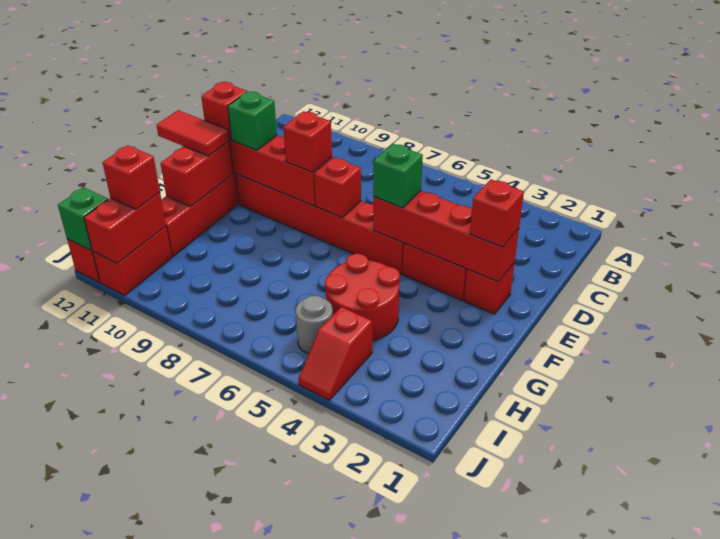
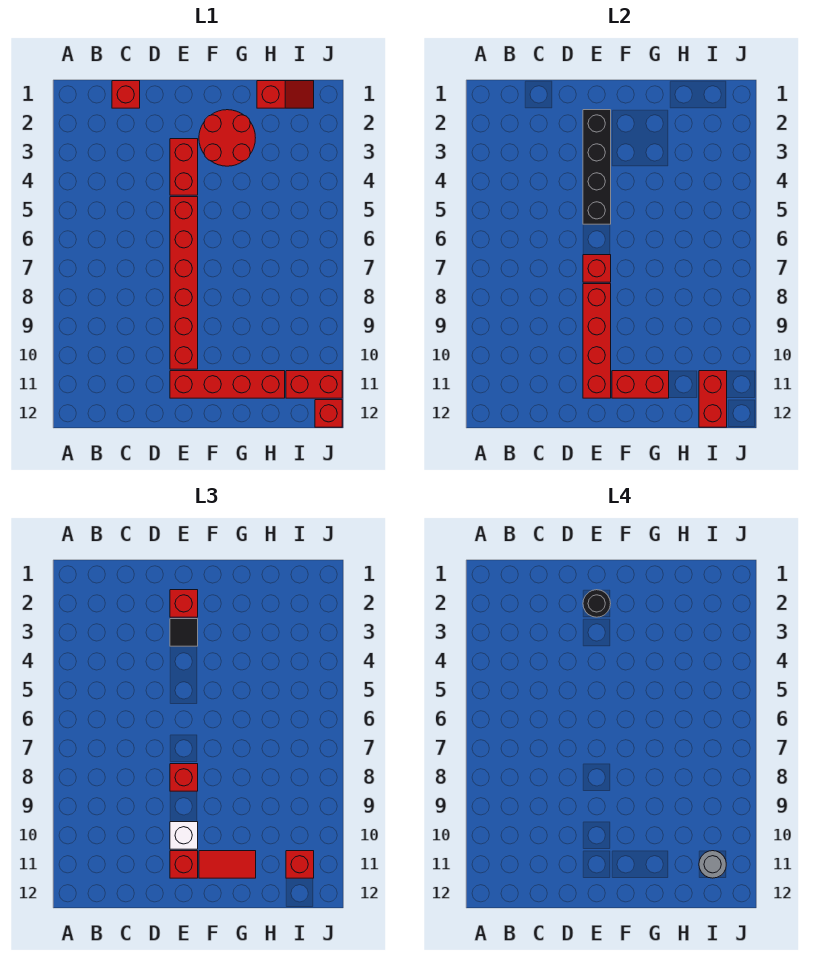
red brick E2 level 1 -> red brick C1 level 1
red brick E2:E5 level 2 -> black brick E2:E5 level 2
none -> black round brick E2 level 4
none -> black tile E3 level 3
green brick E5 level 3 -> none
green brick E10 level 3 -> white brick E10 level 3
red tile F11:F12 level 3 -> red tile F11:G11 level 3
red round brick G4:H5 level 1 -> red round brick F2:G3 level 1
red slope I4:J4 level 1 top I -> red slope H1:I1 level 1 top H
grey round brick I5 level 1 -> grey round brick I11 level 4
red brick I11:J11 level 2 -> red brick I11:I12 level 2
green brick J12 level 2 -> none

